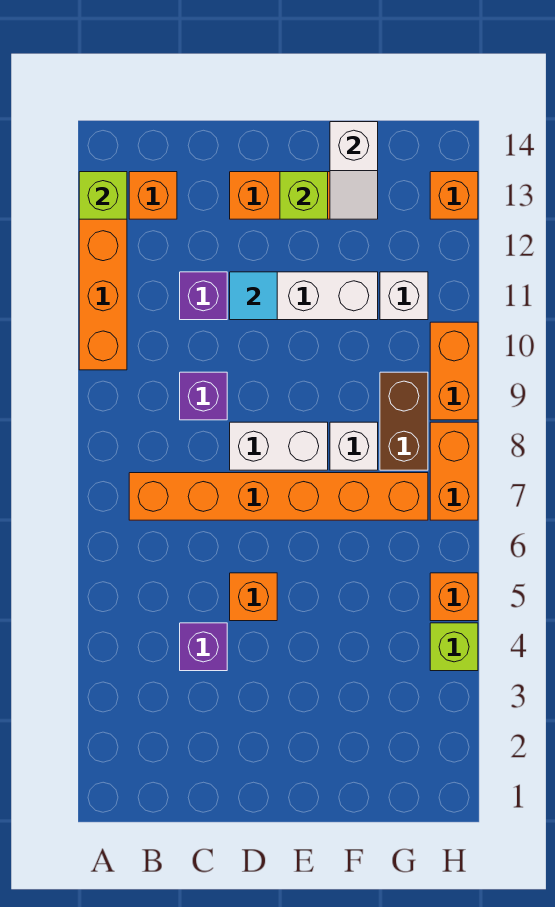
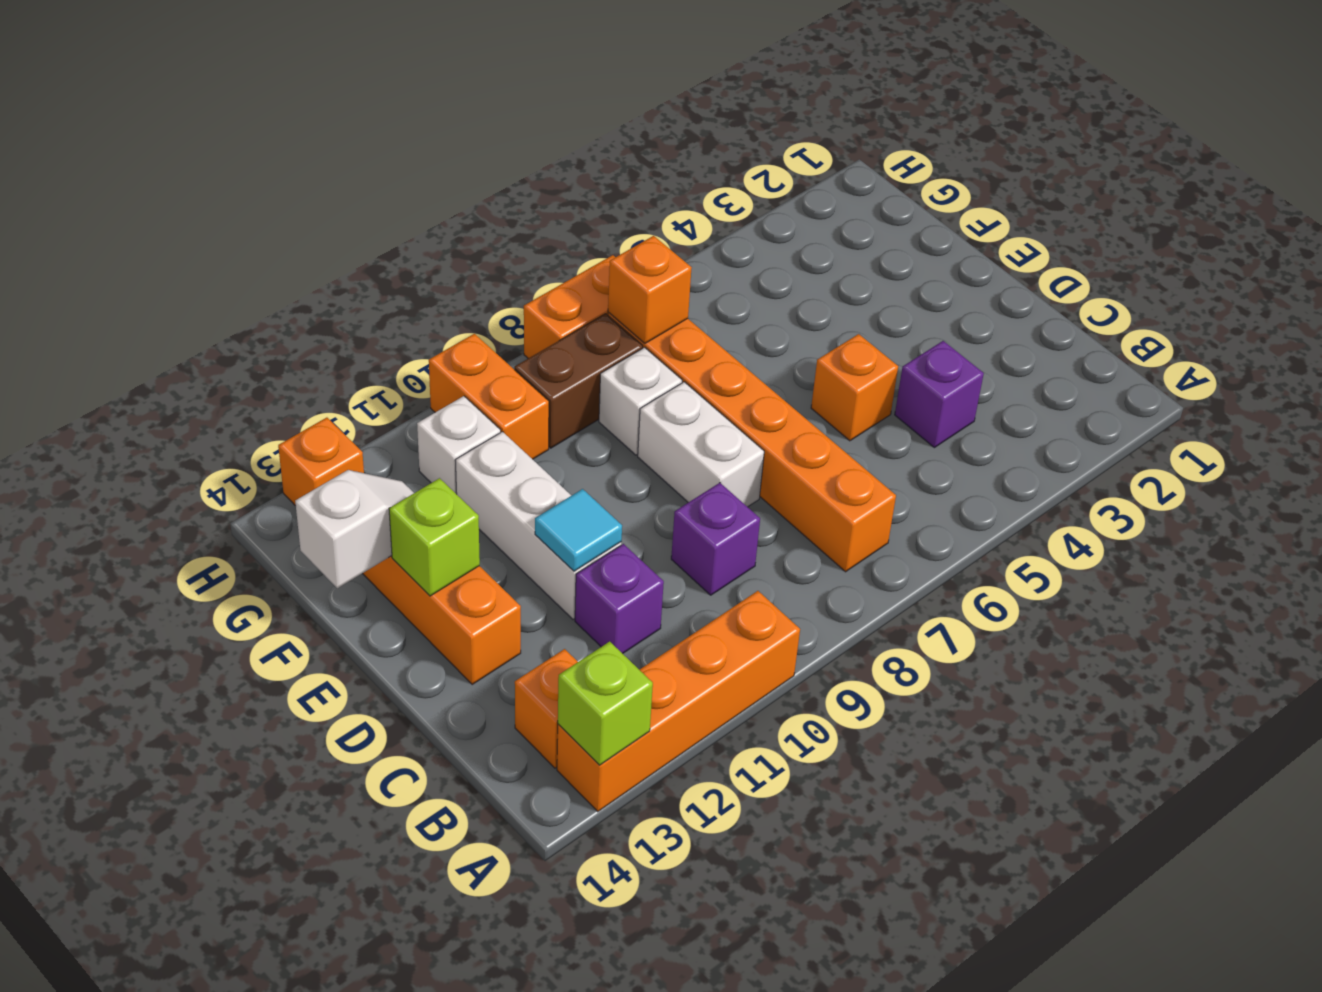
lime brick H4 level 1 -> none
orange brick H5 level 1 -> orange brick G7 level 2
orange brick H9:H10 level 1 -> orange brick G10:H10 level 1

